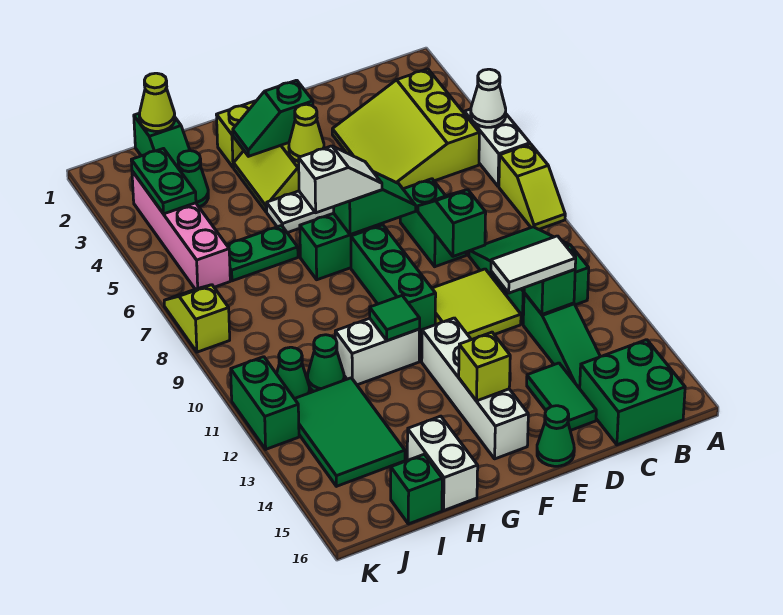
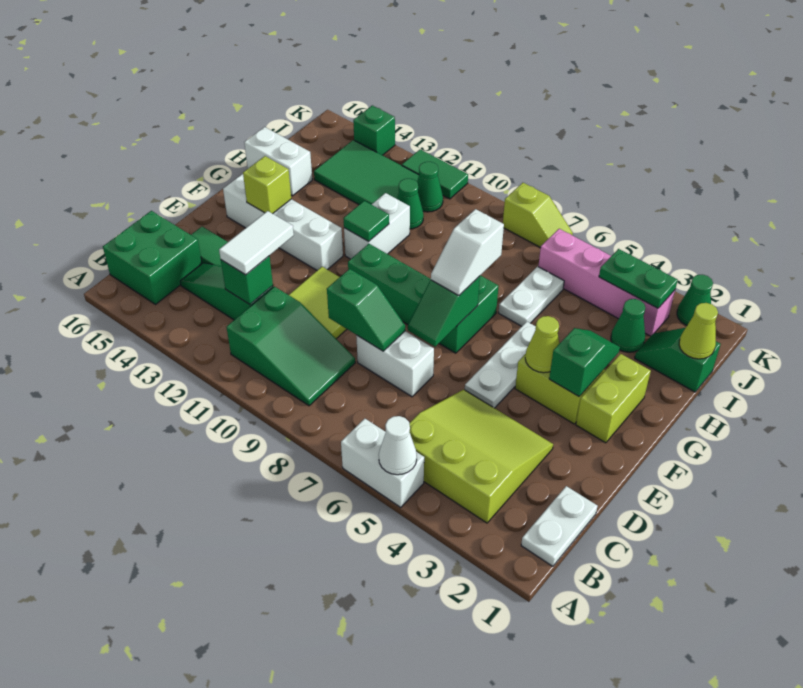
lime slope A7:A8 level 1 top 7 -> none
none -> white plate B1:C1 level 1
green brick D7:D8 level 1 -> white brick D7:D8 level 1
green cone E16 level 1 -> green cone K2 level 1
green plate H6:I6 level 1 -> white plate H6:I6 level 1
green brick I16 level 1 -> green brick K14 level 1
green brick K11:K12 level 1 -> green tile K11:K12 level 1

